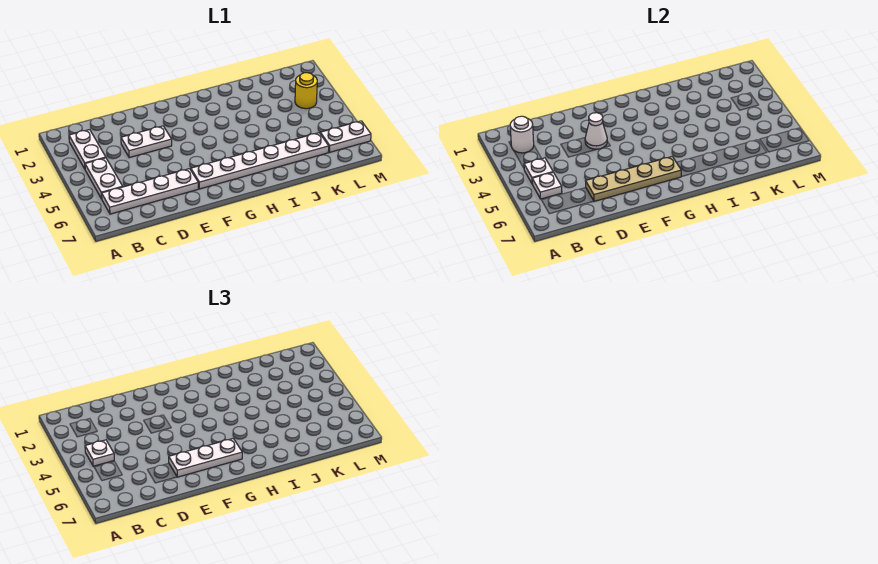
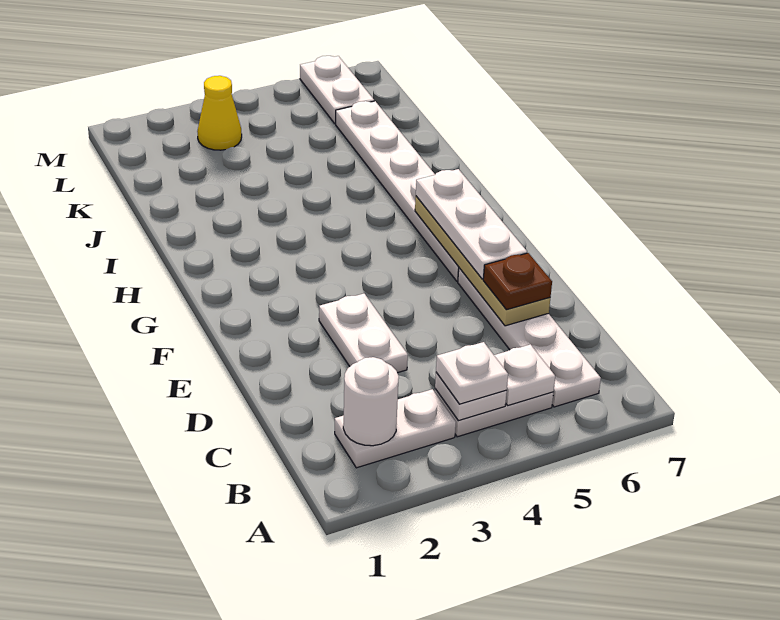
none -> brown plate D6 level 3
white cone E3 level 2 -> none
yellow round brick L3 level 1 -> yellow cone L3 level 1

